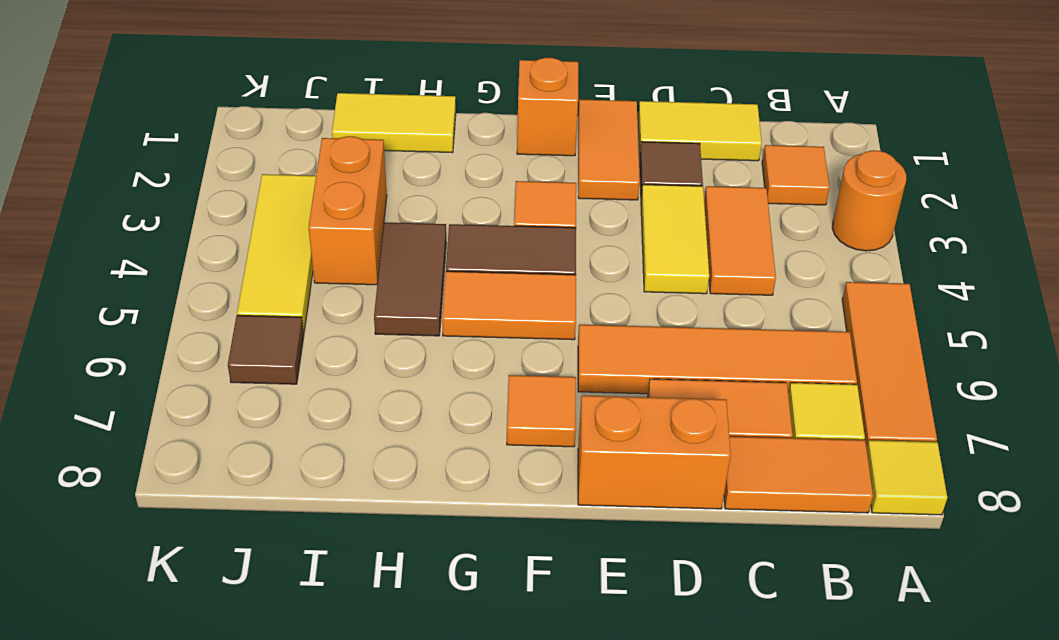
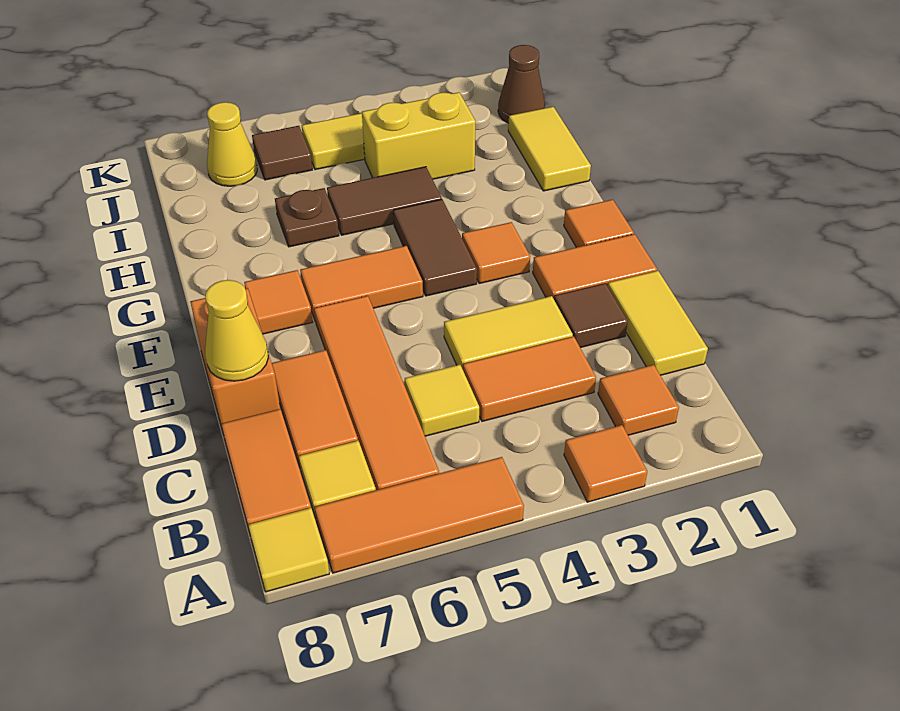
orange round brick A3 level 1 -> orange tile A3 level 1
none -> yellow tile C5 level 1
none -> yellow cone D8 level 2
orange brick F1 level 1 -> orange tile F1 level 1
orange tile F5:G5 level 1 -> orange tile F5:F6 level 1
none -> brown plate H6 level 1
orange brick I3:I4 level 1 -> yellow brick I3:I4 level 1
none -> brown cone J1 level 1
none -> yellow cone J7 level 1

